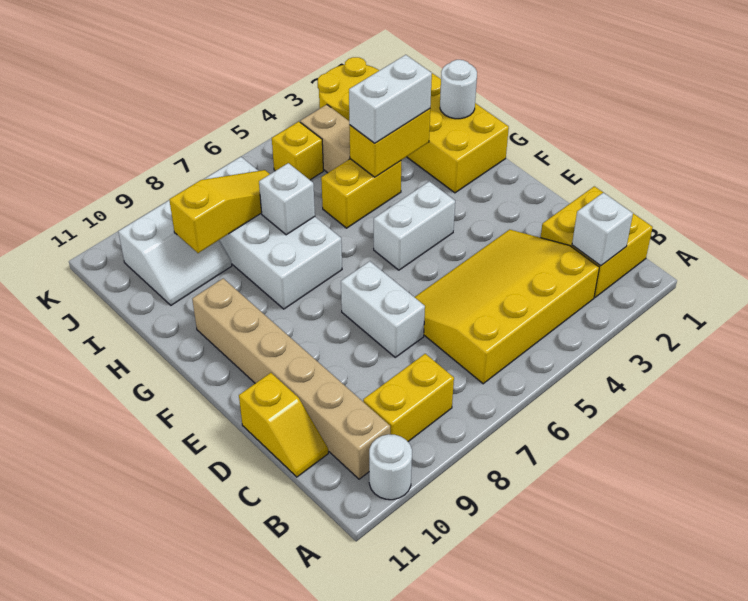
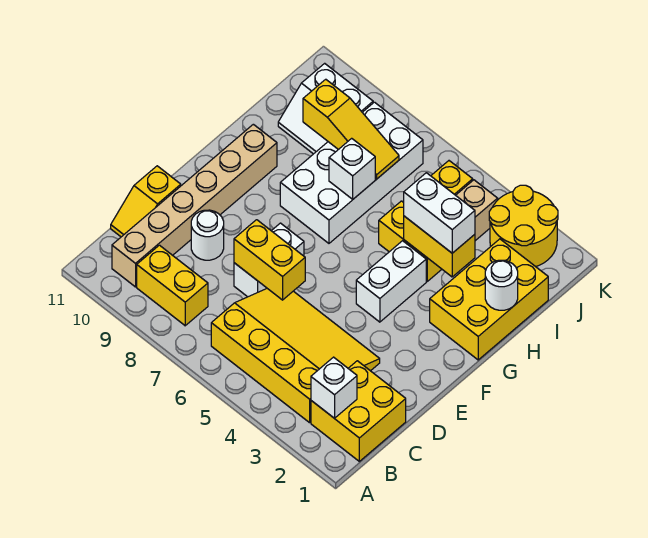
white round brick A10 level 1 -> white round brick D9 level 1
none -> yellow brick D6:D7 level 2
white brick F4:F5 level 1 -> white brick F4:G4 level 1

